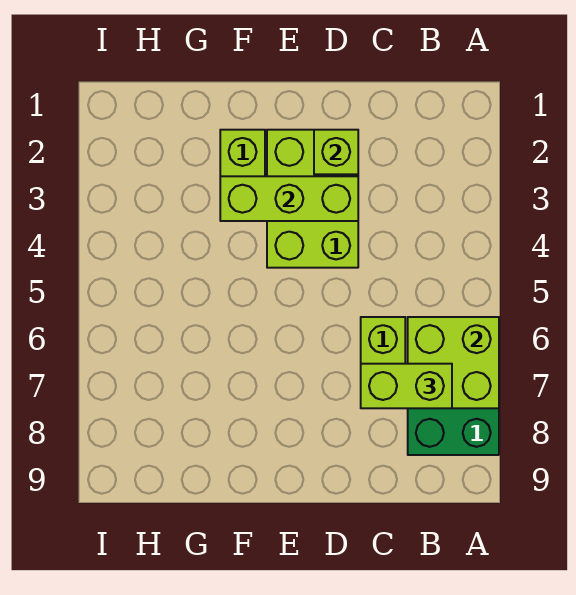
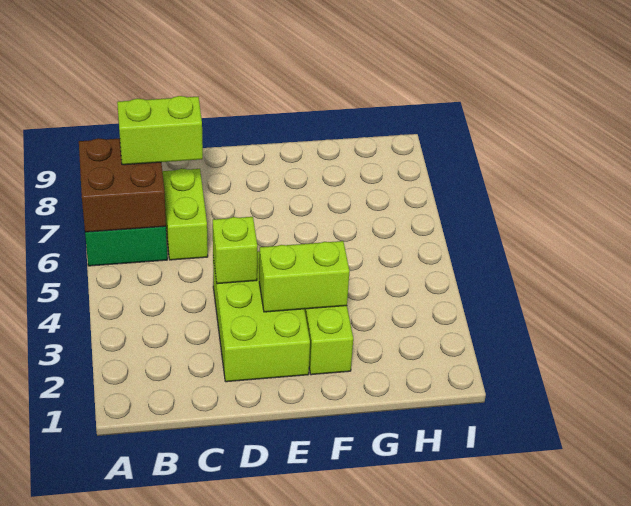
lime brick A6:B7 level 2 -> brown brick A6:B7 level 2
lime brick D2 level 2 -> lime brick D4 level 2
lime brick D3:F3 level 2 -> lime brick E3:F3 level 2

